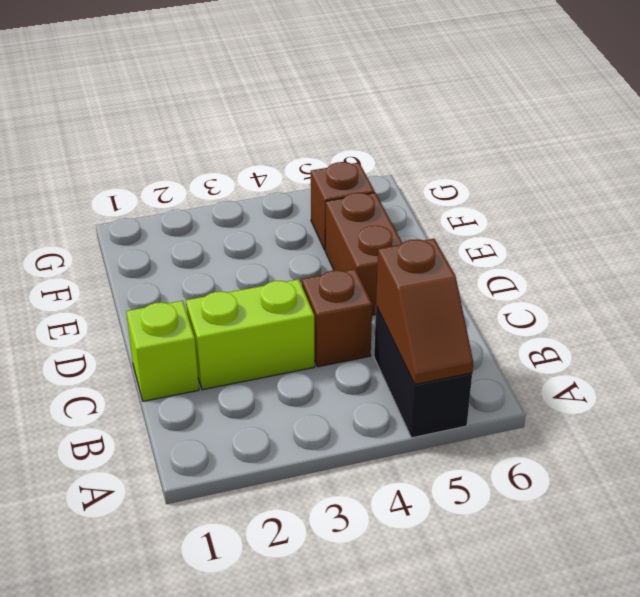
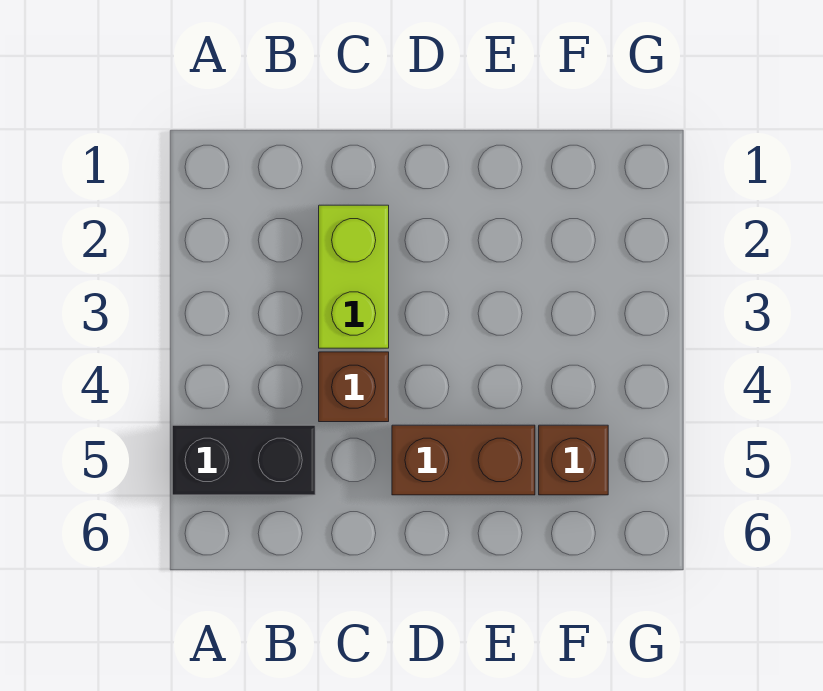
brown slope A5:B5 level 2 top B -> none
lime brick C1 level 1 -> none

